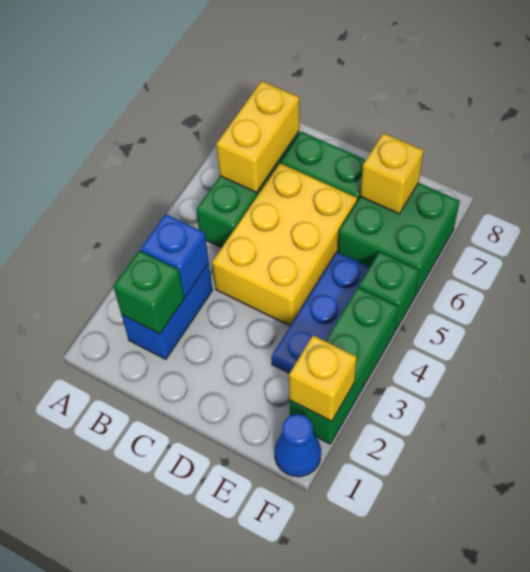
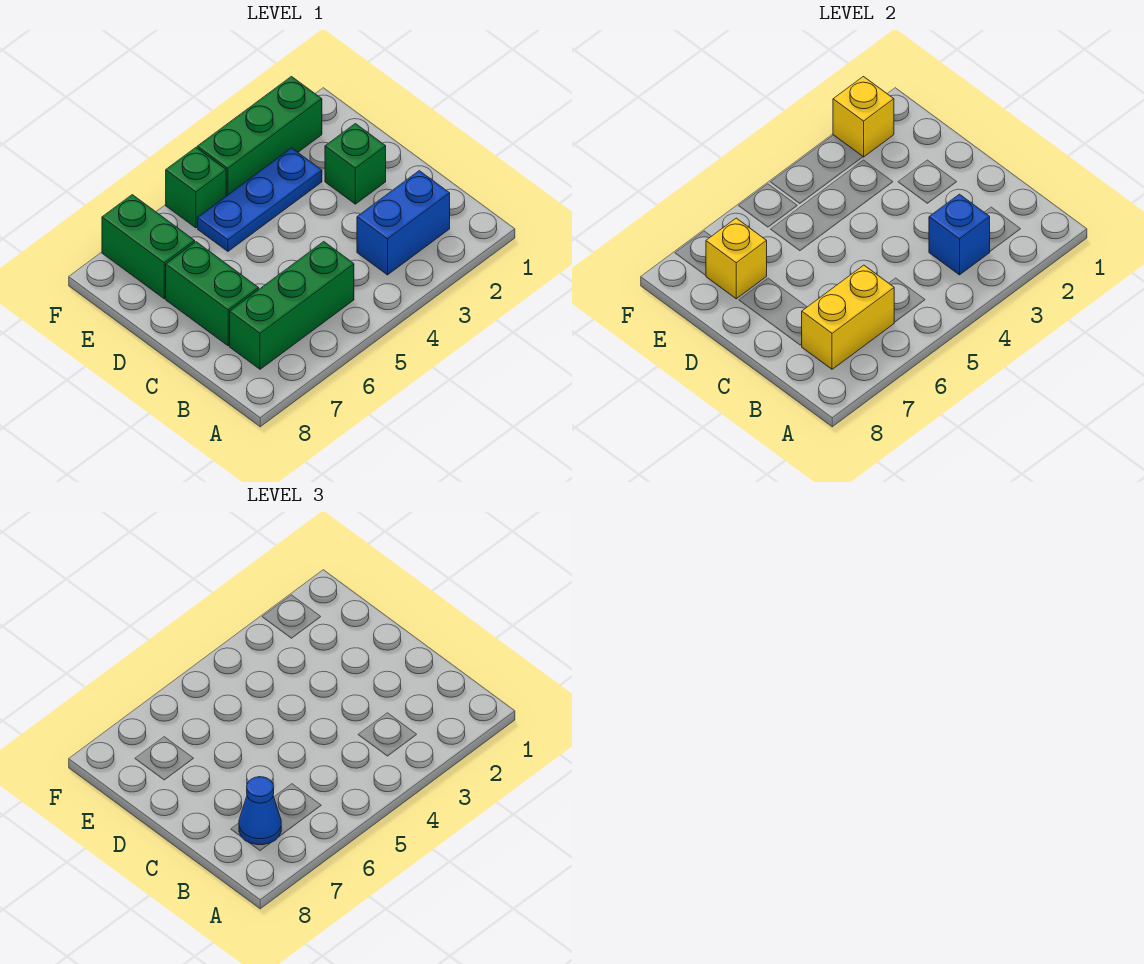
green brick B2 level 2 -> green brick D2 level 1
yellow brick C4:D6 level 1 -> none
green brick E6:F7 level 1 -> green brick E7:F7 level 1
blue cone F1 level 1 -> blue cone B7 level 3

